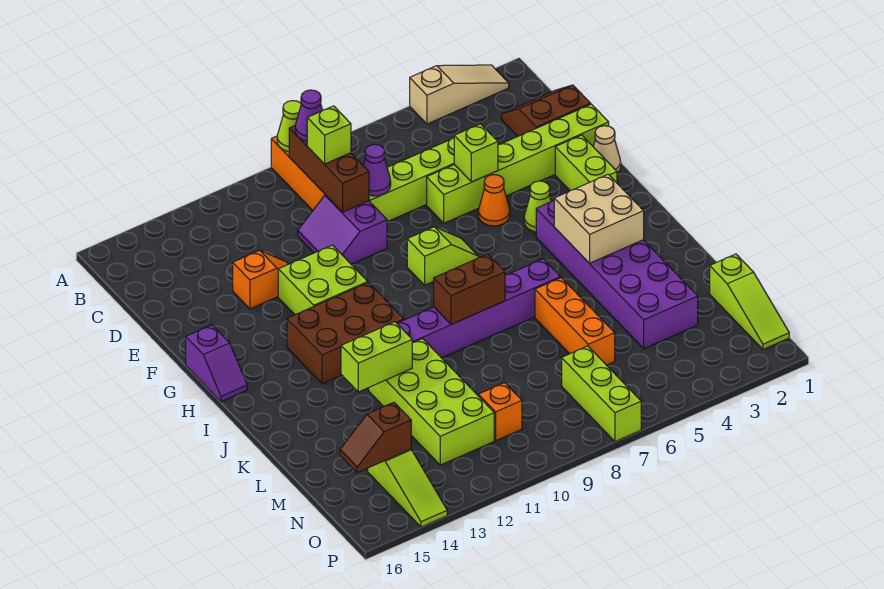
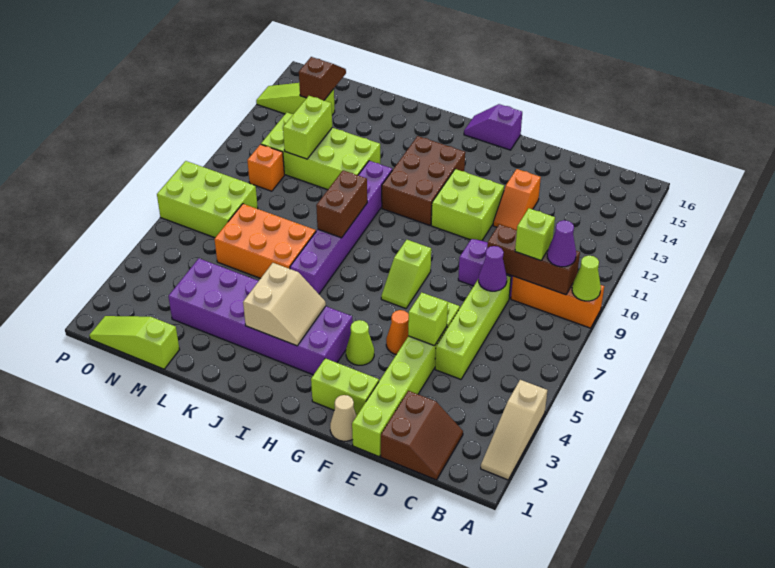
tan brick I3:J4 level 2 -> tan slope I3:J4 level 2 top J
orange brick K6:M6 level 1 -> orange brick K6:M7 level 1
lime brick K12:K13 level 2 -> lime brick M11:M12 level 2
lime brick N7:P7 level 1 -> lime brick N7:P8 level 1

